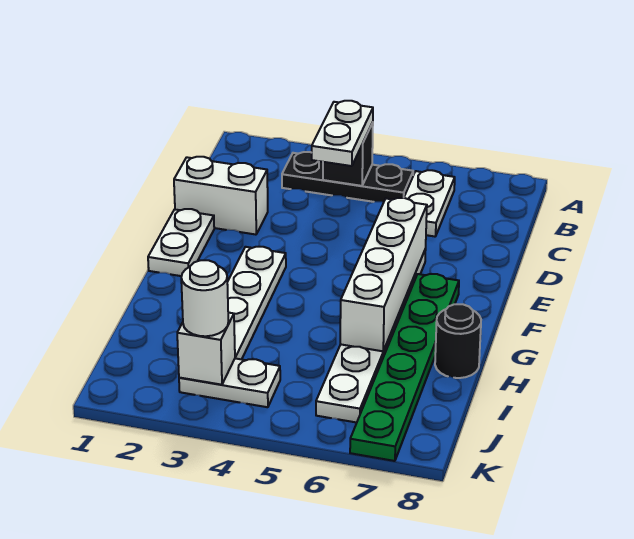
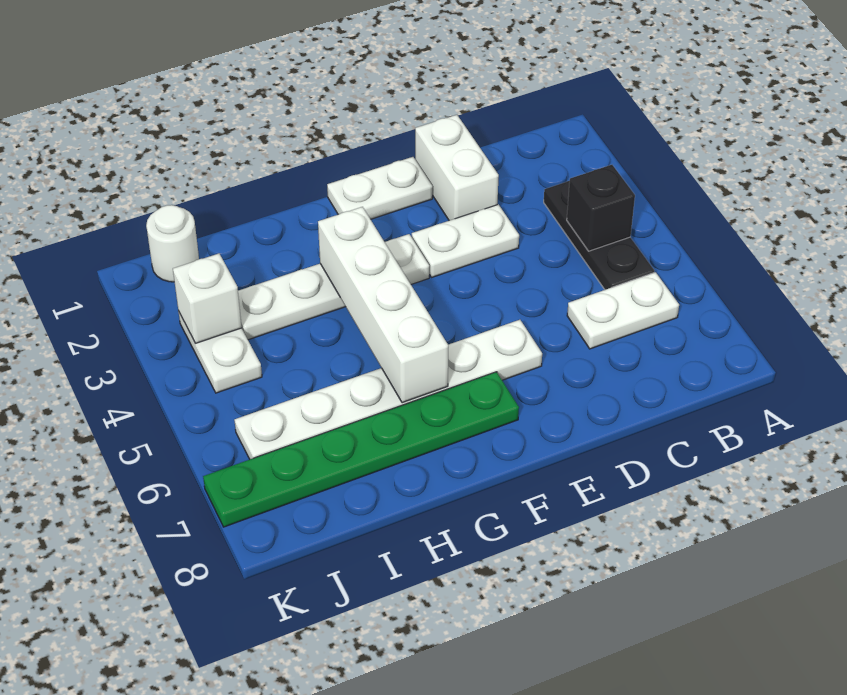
white plate B4:C4 level 3 -> white plate D3:E3 level 1
white brick E6:H6 level 2 -> white brick G3:G6 level 2
black round brick H8 level 1 -> none
white round brick J3 level 3 -> white round brick J1 level 1

